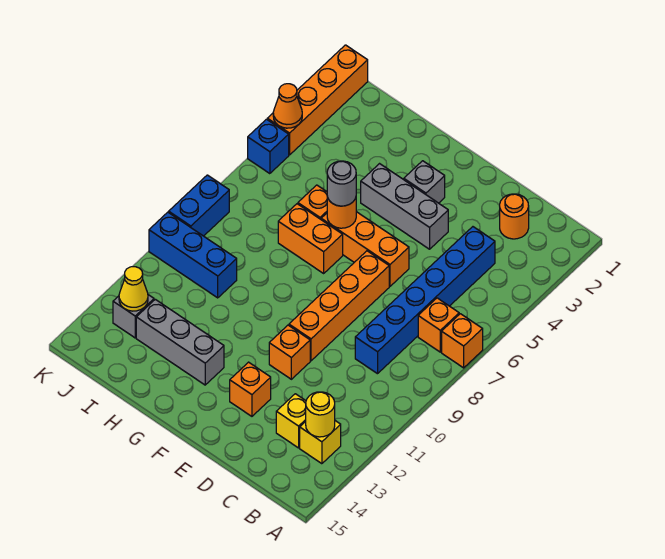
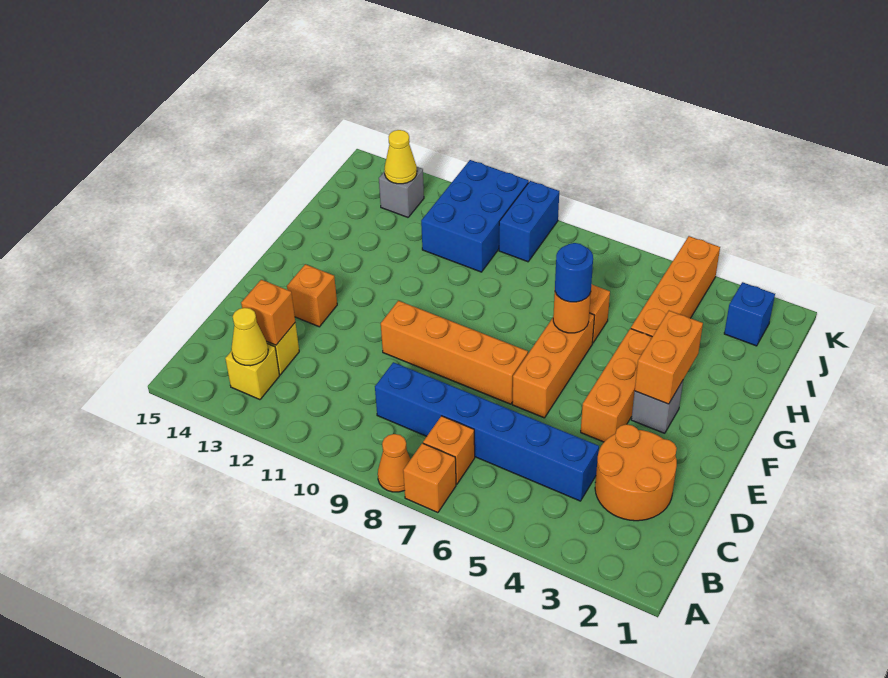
yellow round brick B13 level 2 -> yellow cone B13 level 2
orange round brick C2 level 1 -> orange round brick C2:D3 level 1
grey brick E4:G4 level 1 -> orange brick E4:G4 level 1
orange brick E11 level 1 -> orange brick C13 level 2
grey round brick G6 level 3 -> blue round brick G6 level 3
orange brick G7:H7 level 1 -> orange brick F3:G3 level 2
grey brick G13:I13 level 1 -> none
blue brick I10:K10 level 1 -> blue brick I10:K11 level 1
orange brick K1:K4 level 1 -> orange brick H4:K4 level 1
orange cone K4 level 2 -> orange cone A8 level 1
blue brick K5 level 1 -> blue brick J2 level 1
blue brick K8:K9 level 1 -> blue brick J9:K9 level 1

